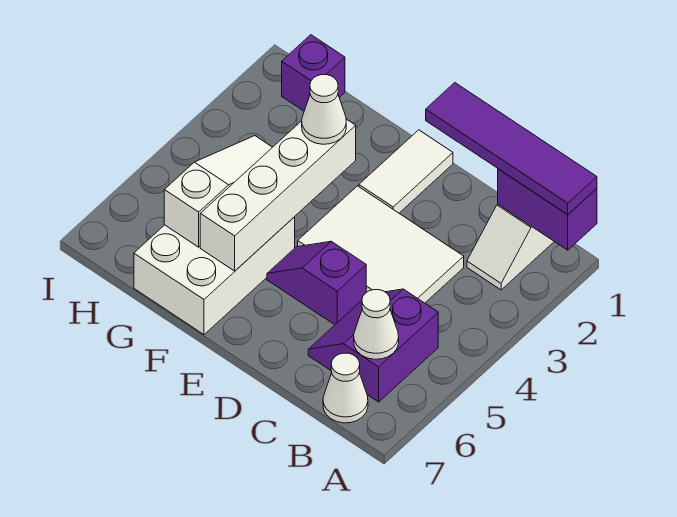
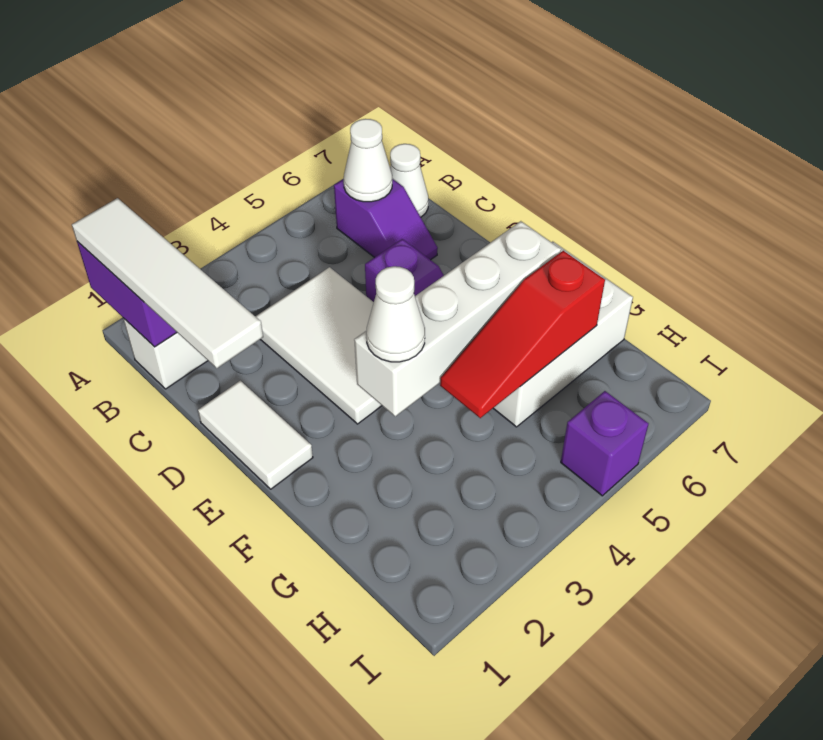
purple tile A1:D1 level 3 -> white tile A1:D1 level 3
purple slope B5:C6 level 1 top B -> purple slope B6:C6 level 1 top B
white tile E1:E2 level 1 -> white tile D1:E1 level 1
white slope G4:G6 level 2 top 6 -> red slope G4:G6 level 2 top 6
purple brick H1 level 1 -> purple brick I5 level 1

